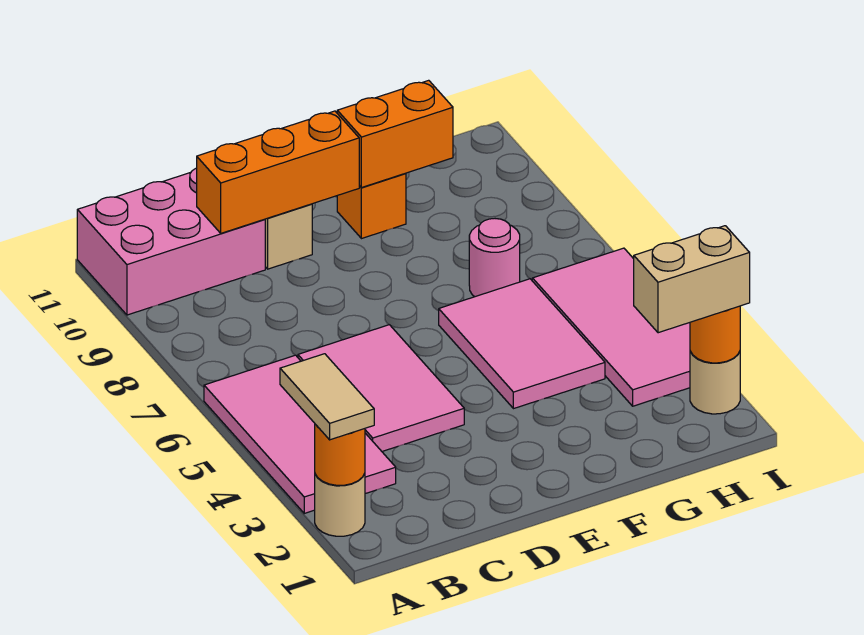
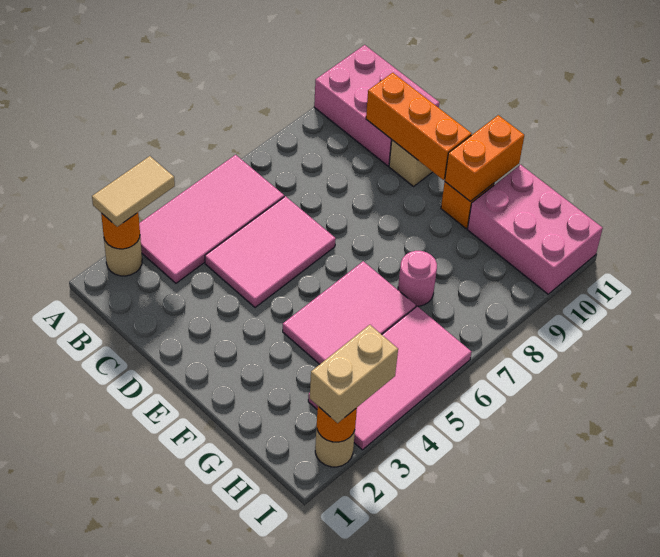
orange brick F10:G10 level 2 -> orange brick F10:F11 level 2
none -> pink brick G10:I11 level 1
tan brick H2:I2 level 3 -> tan brick I2:I3 level 3

